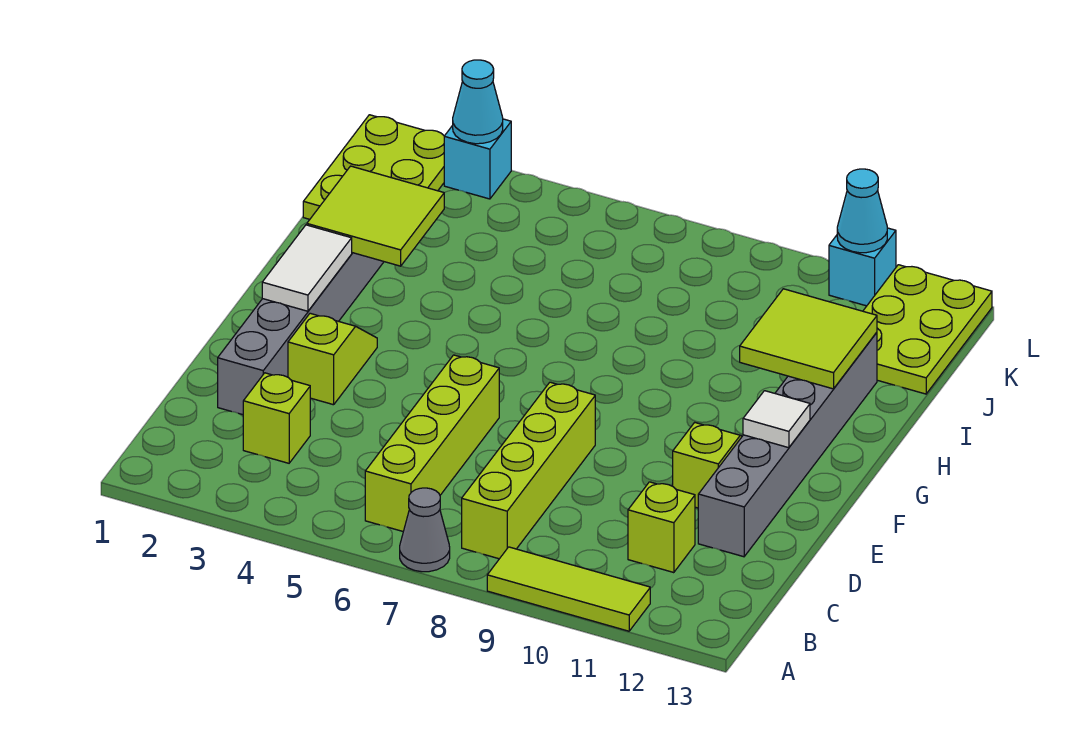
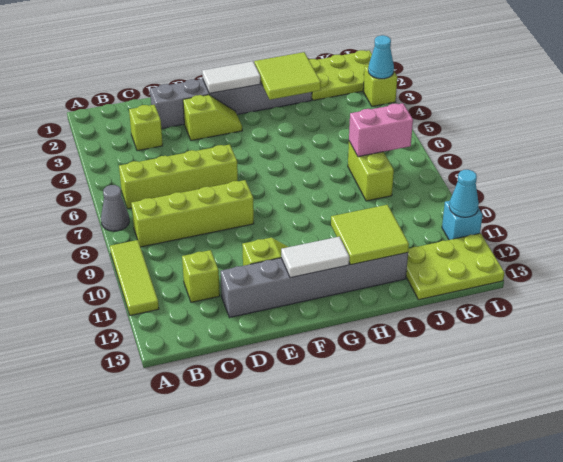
white tile F12 level 2 -> white tile F12:G12 level 2
none -> lime brick J7:J8 level 1
none -> pink brick J7:K7 level 2
cyan brick L3 level 1 -> lime brick L3 level 1

